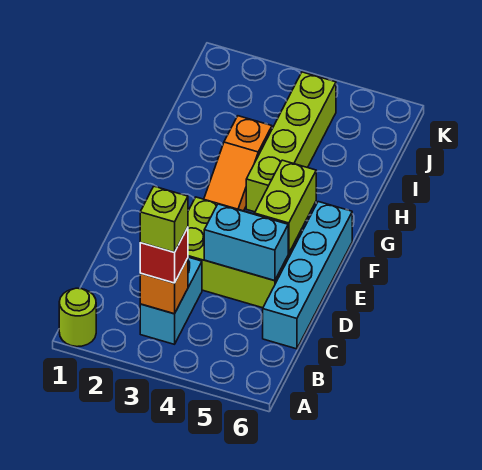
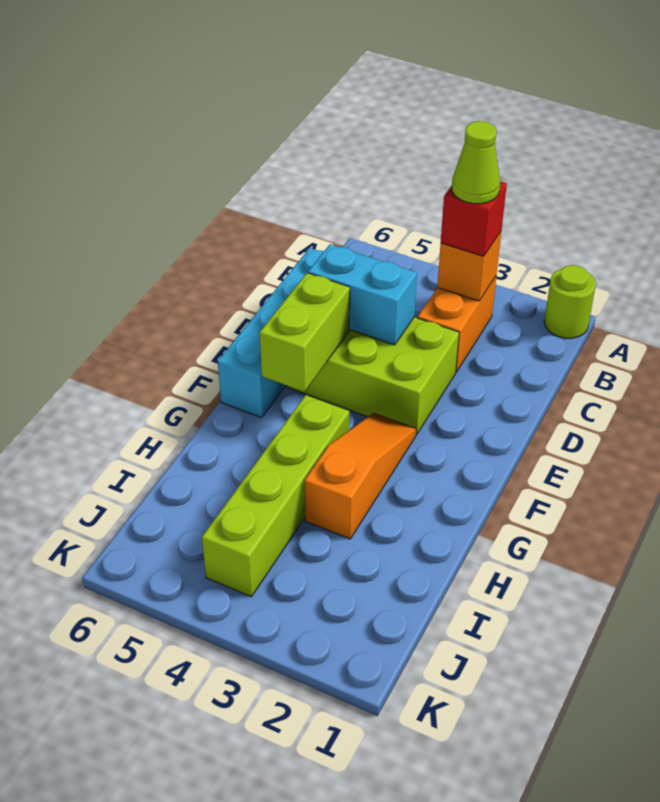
cyan brick B3:C3 level 1 -> orange brick B3:C3 level 1
lime brick B3 level 4 -> lime cone B3 level 4

